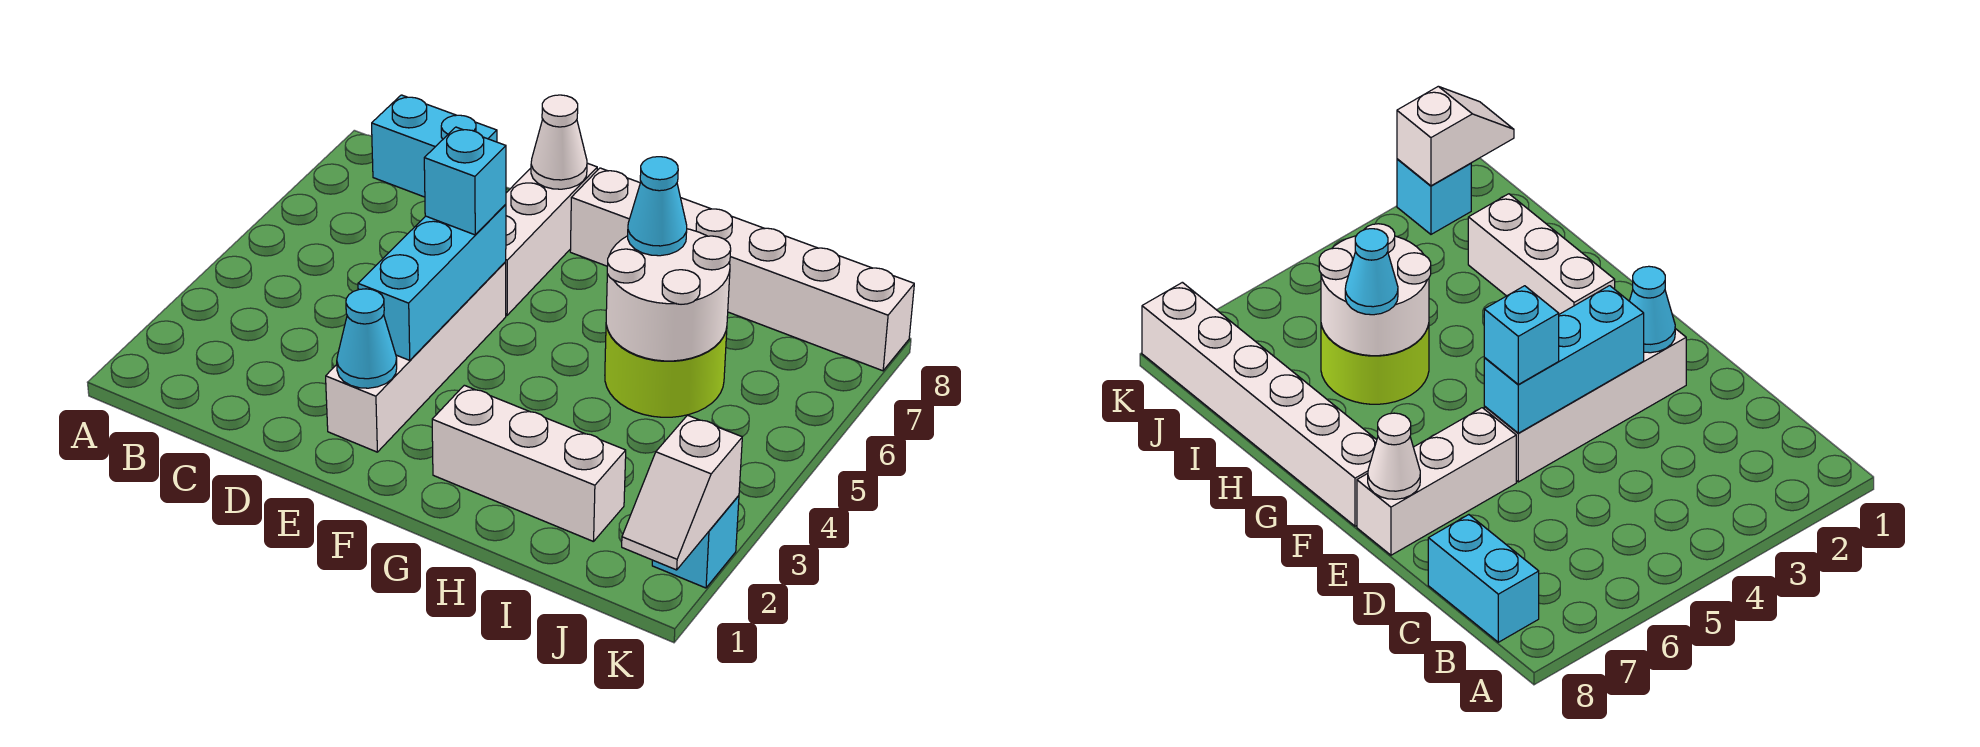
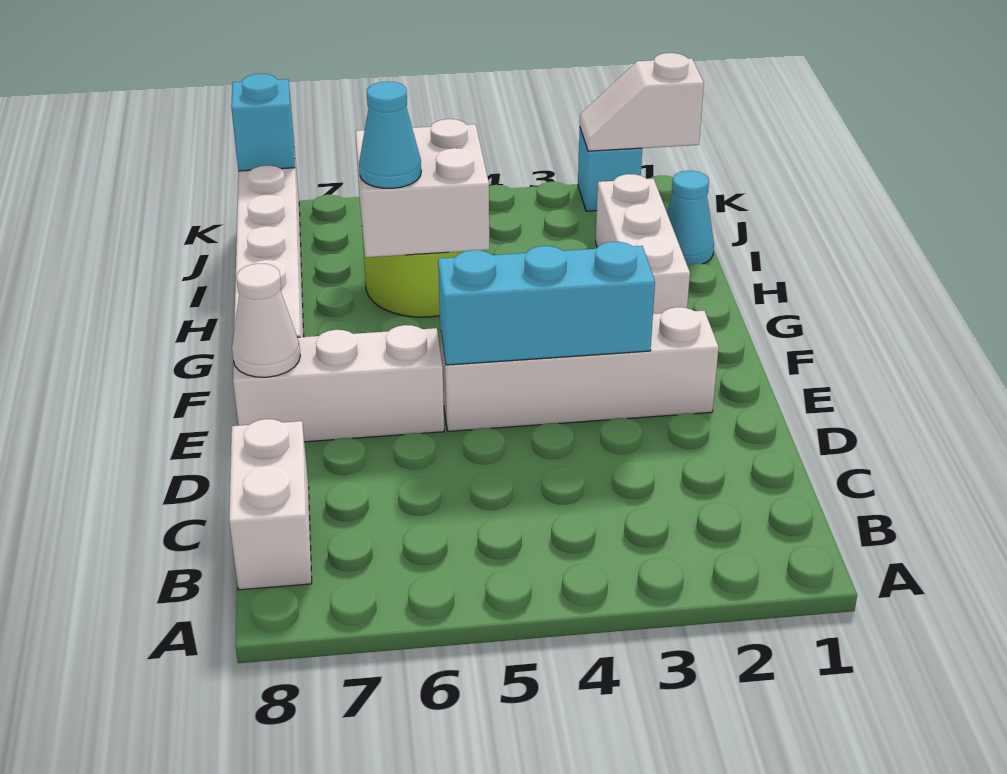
cyan brick B8:C8 level 1 -> white brick B8:C8 level 1
cyan cone E2 level 2 -> cyan cone I1 level 1
cyan brick E5 level 3 -> cyan brick K8 level 2
white round brick H5:I6 level 2 -> white brick H5:I6 level 2
white slope K1:K2 level 2 top 2 -> white slope K1:K2 level 2 top 1

